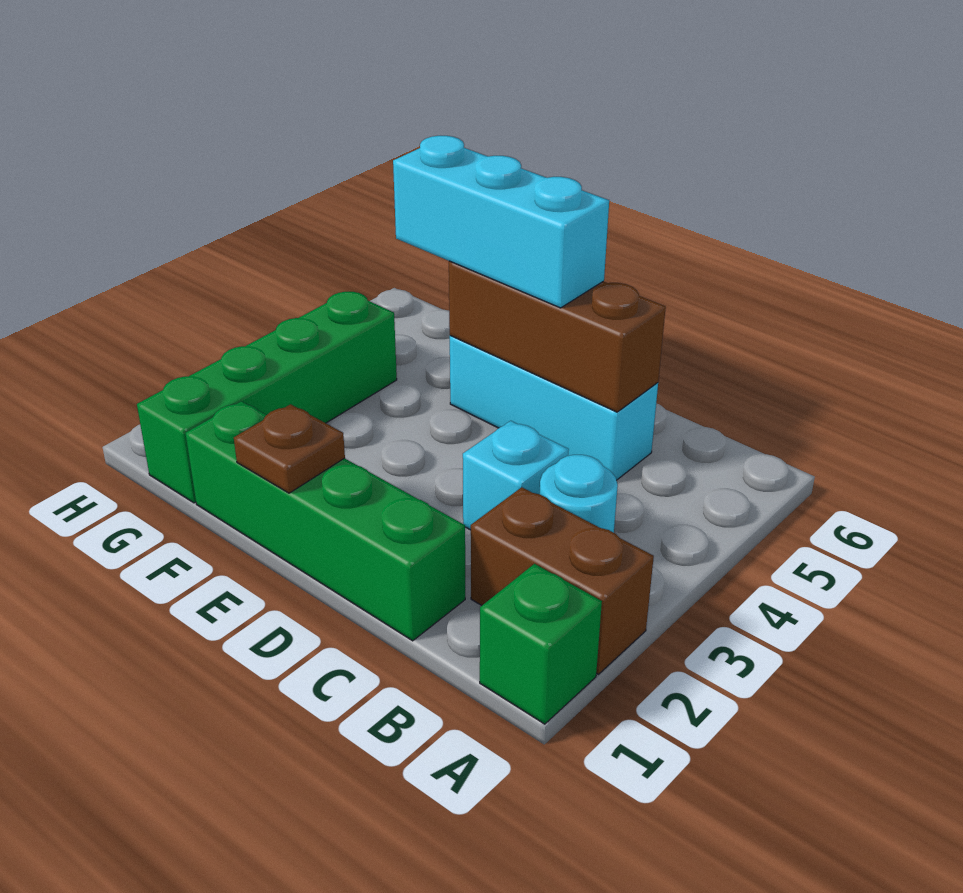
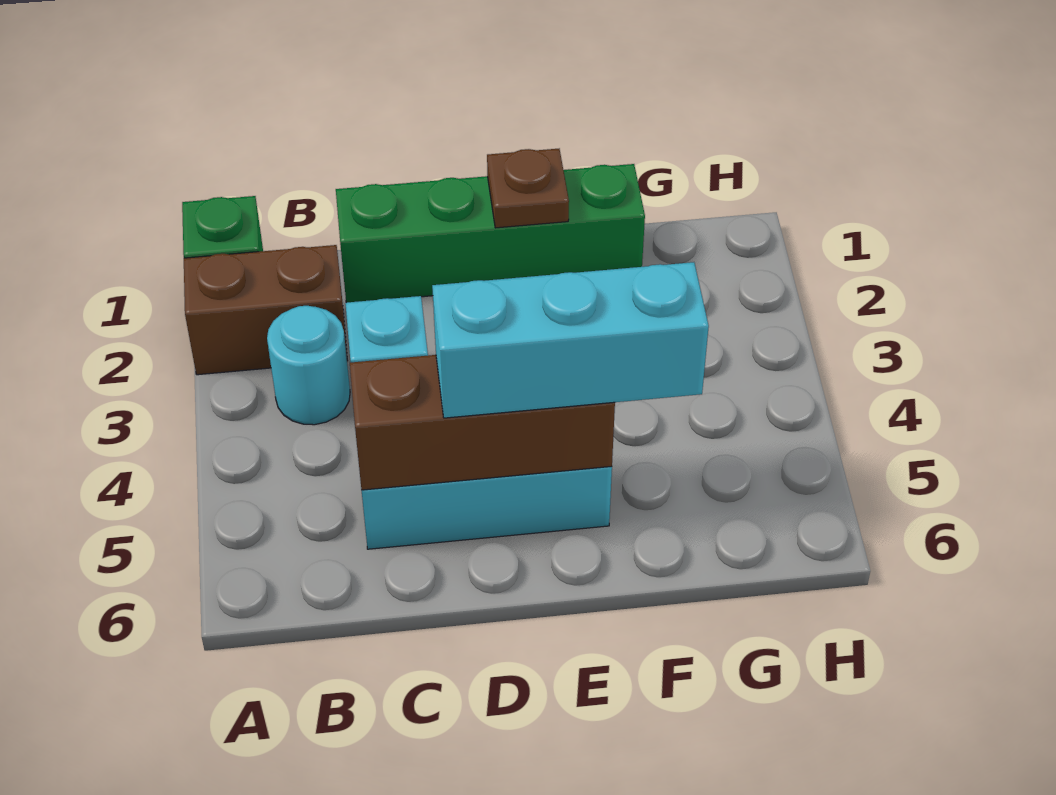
green brick G1:G4 level 1 -> none

